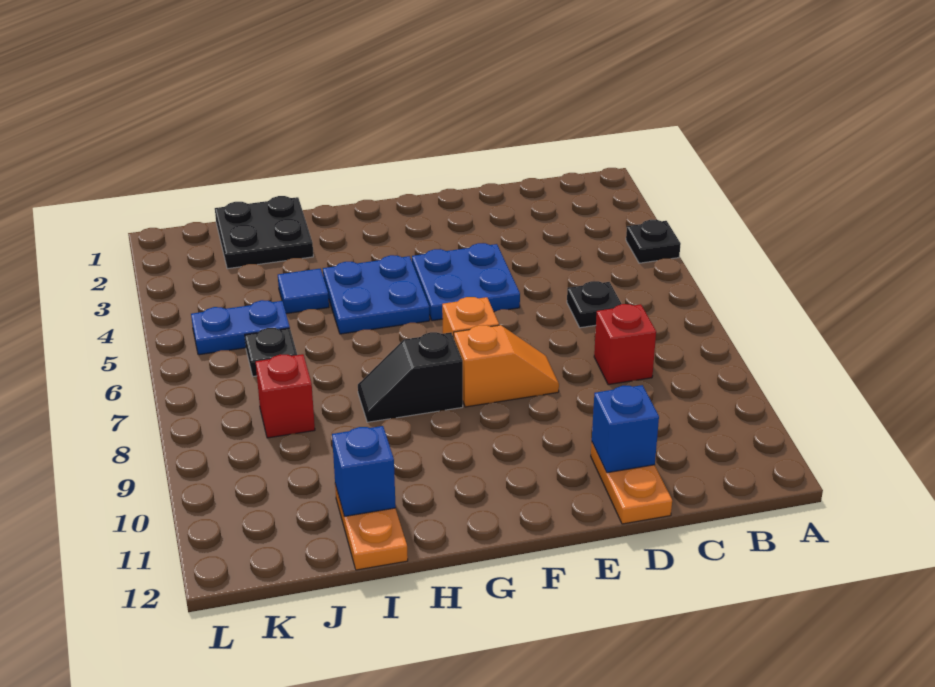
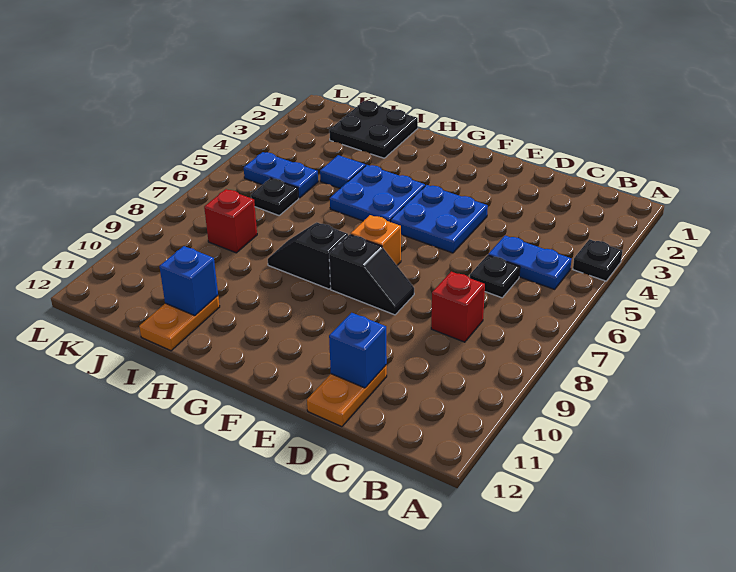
none -> blue plate B5:C5 level 1
orange slope E8:F8 level 1 top F -> black slope E8:F8 level 1 top F

